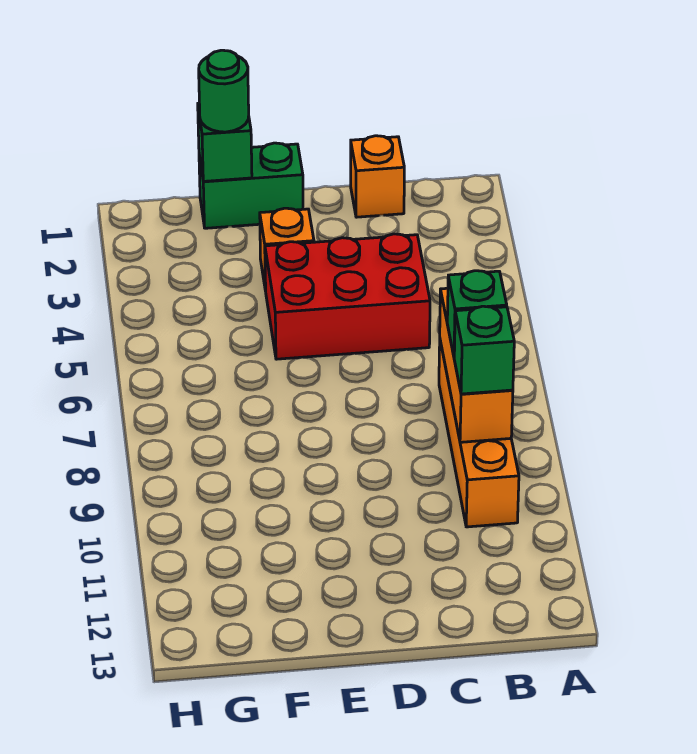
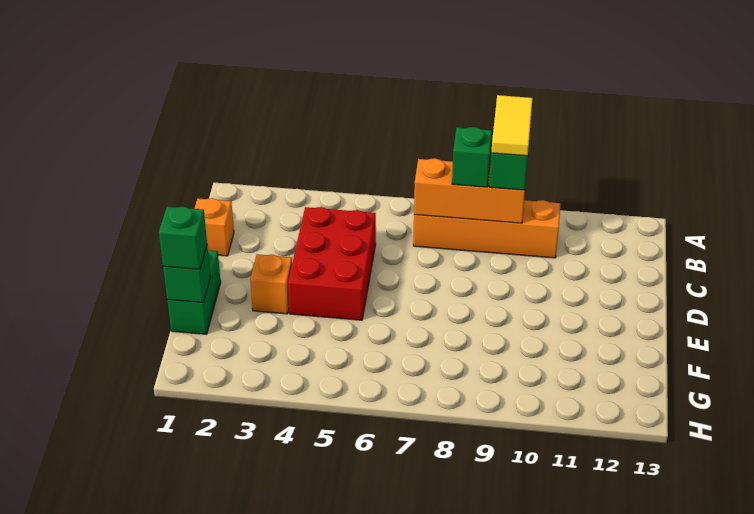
none -> yellow tile A9:B9 level 4
green round brick F1 level 3 -> green brick F1 level 3

